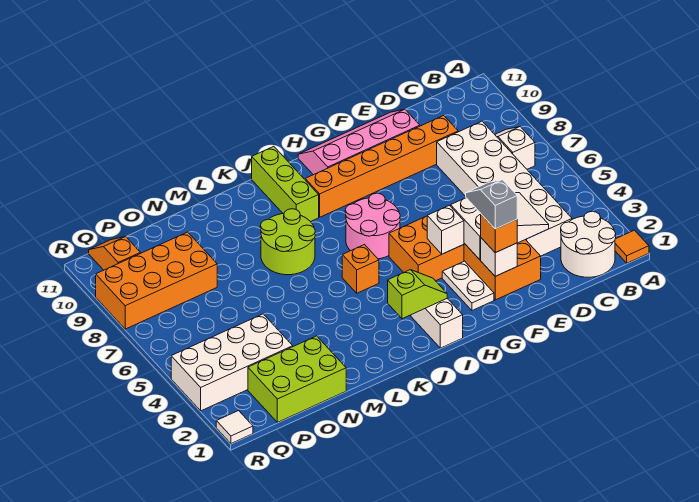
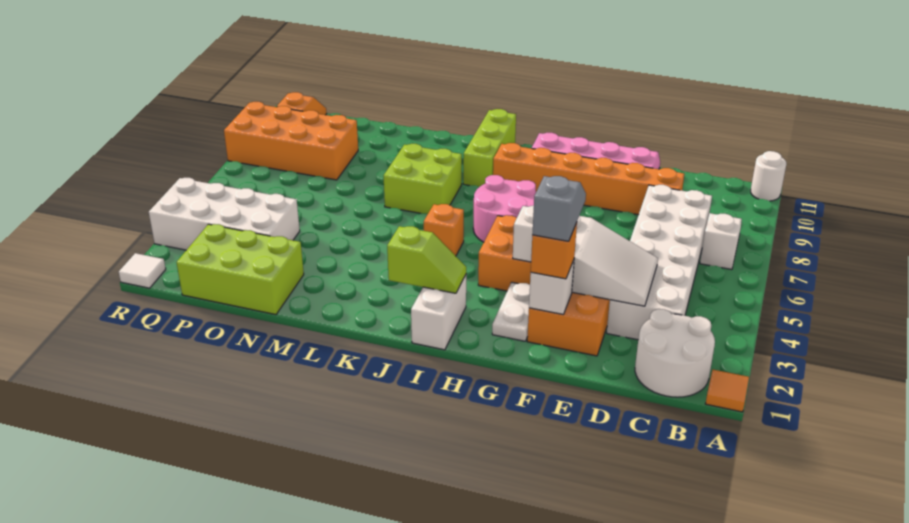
none -> white round brick A11 level 1
lime round brick K7:L8 level 1 -> lime brick K7:L8 level 1

